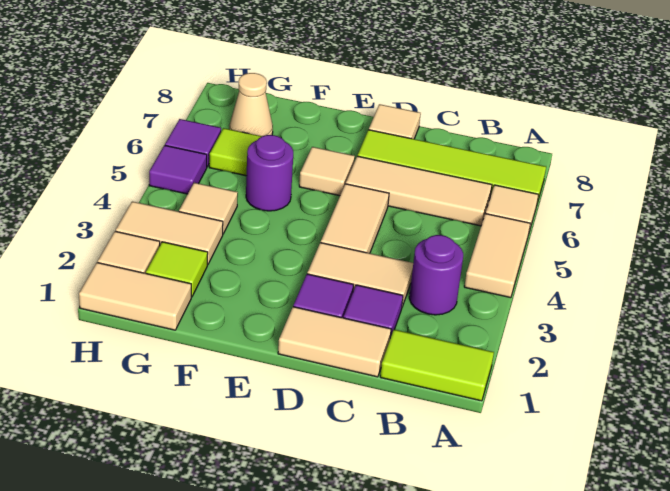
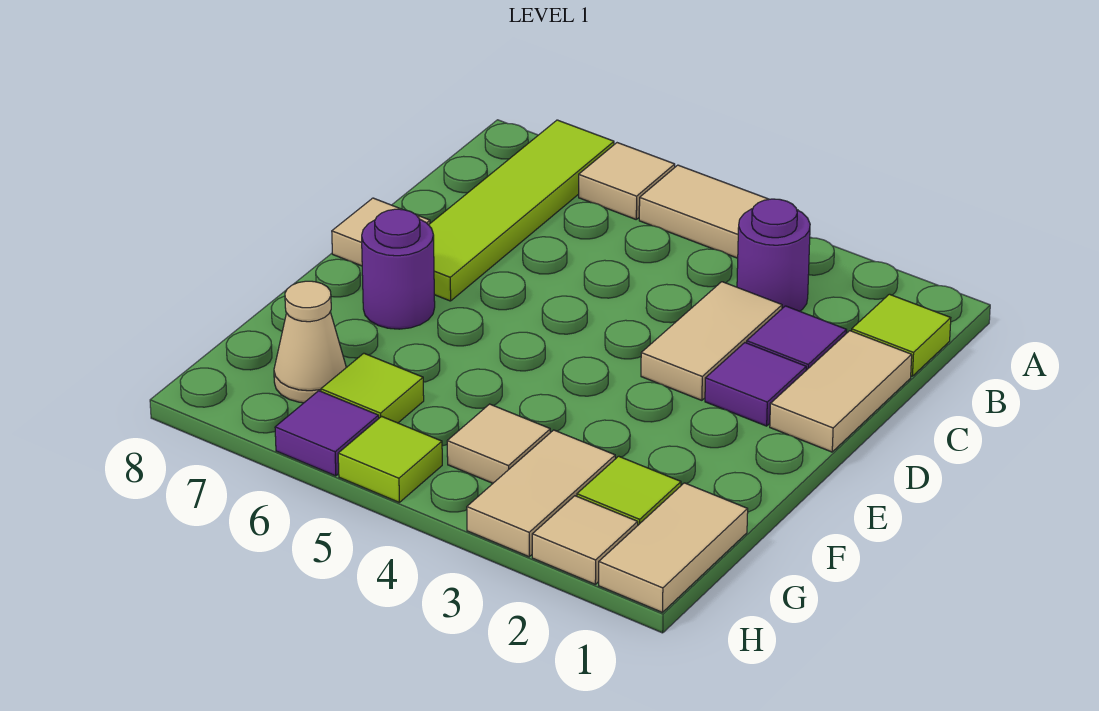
lime tile A1:B1 level 1 -> lime tile B1 level 1
tan tile B6:D6 level 1 -> none
tan tile D4:D5 level 1 -> none
tan tile E6 level 1 -> none
purple round brick F5 level 1 -> purple round brick E7 level 1
purple tile H5 level 1 -> lime tile H5 level 1

